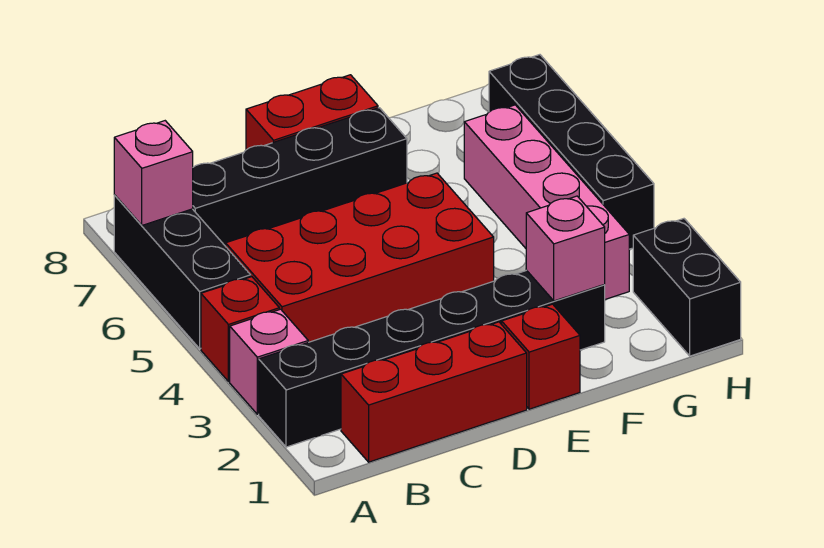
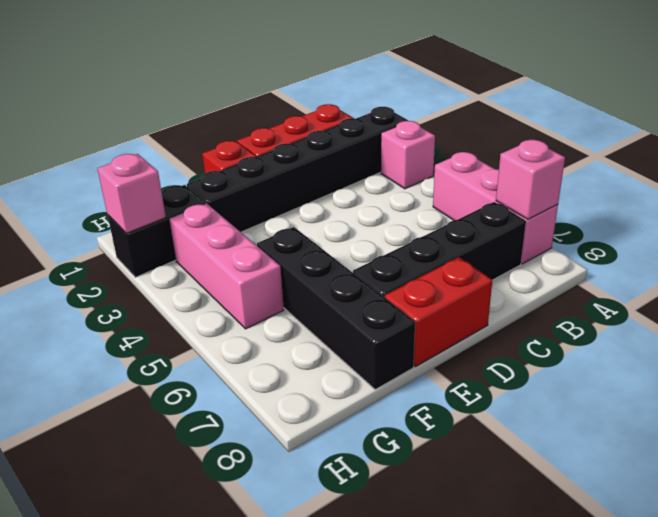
red brick A4 level 1 -> none
black brick A5:A7 level 1 -> pink brick A5:A7 level 1
red brick B4:E5 level 1 -> none
pink brick F2 level 2 -> pink brick H2 level 2
pink brick G3:G6 level 1 -> pink brick G3:G5 level 1
black brick H1:H2 level 1 -> black brick G2:H2 level 1
black brick H4:H7 level 1 -> black brick F5:F8 level 1

